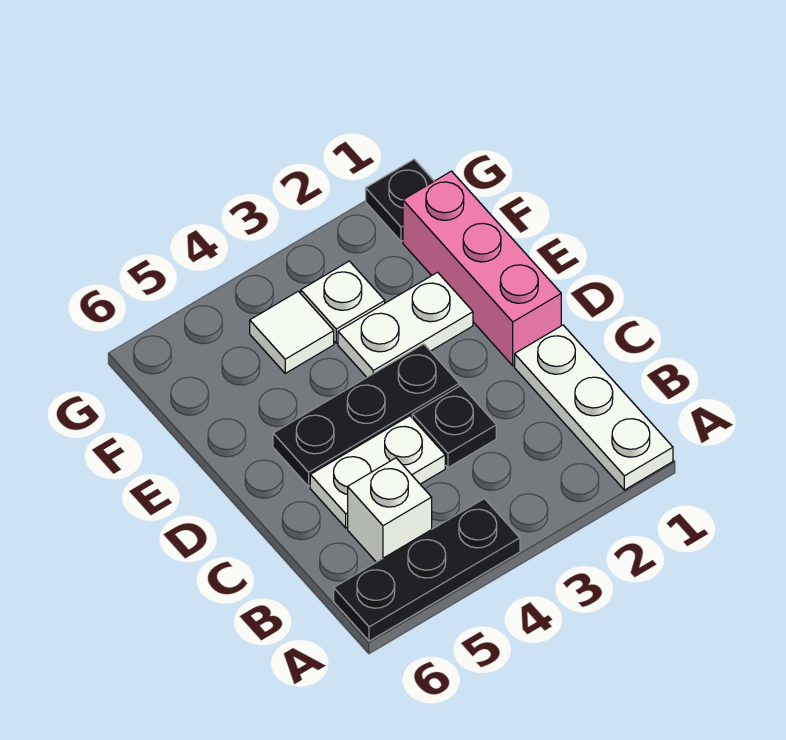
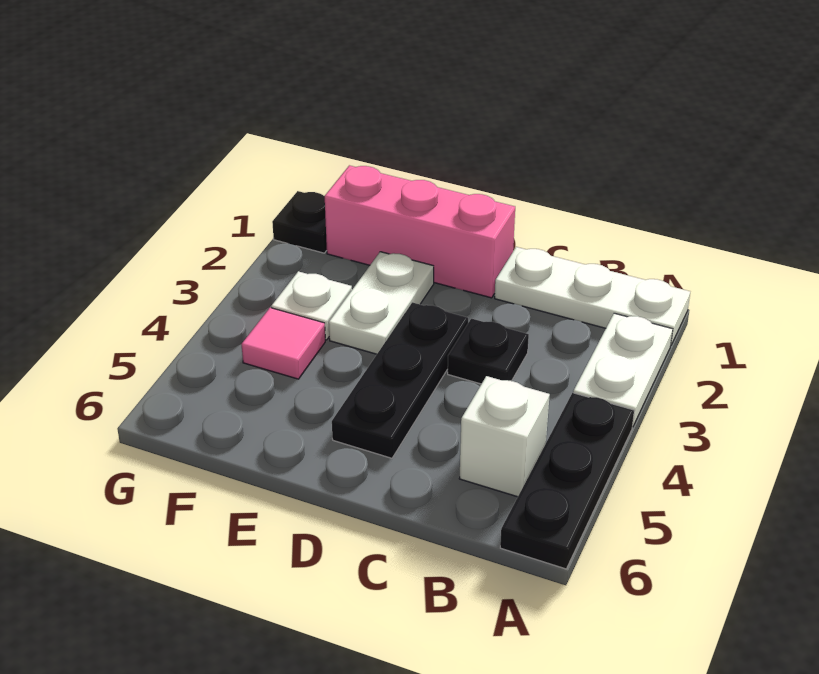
white plate C4:C5 level 1 -> white plate A2:A3 level 1
white tile F4 level 1 -> pink tile F4 level 1

